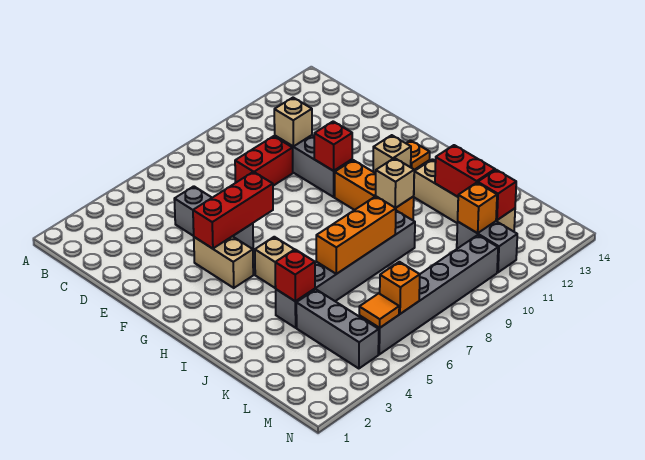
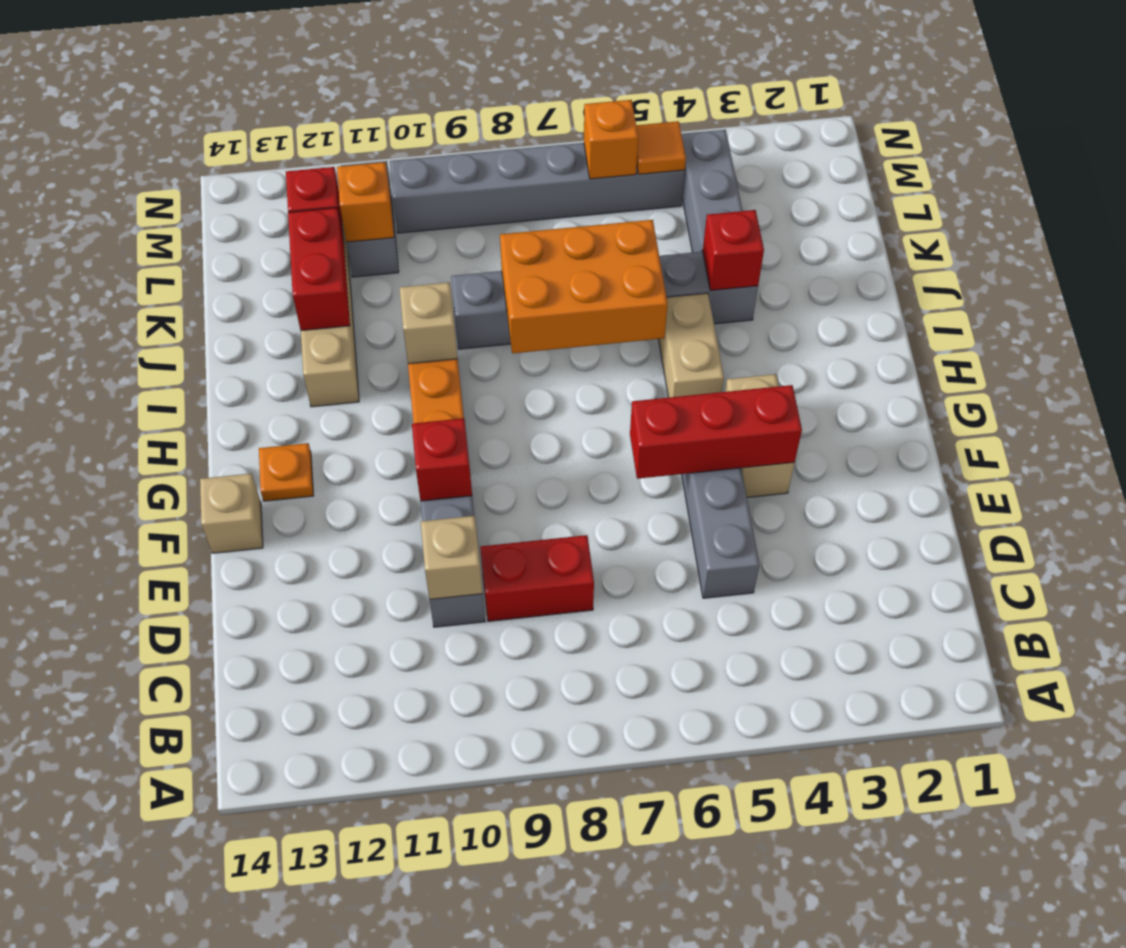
tan brick G12 level 1 -> tan brick F14 level 1
orange brick J6:J8 level 2 -> orange brick I6:J8 level 2

